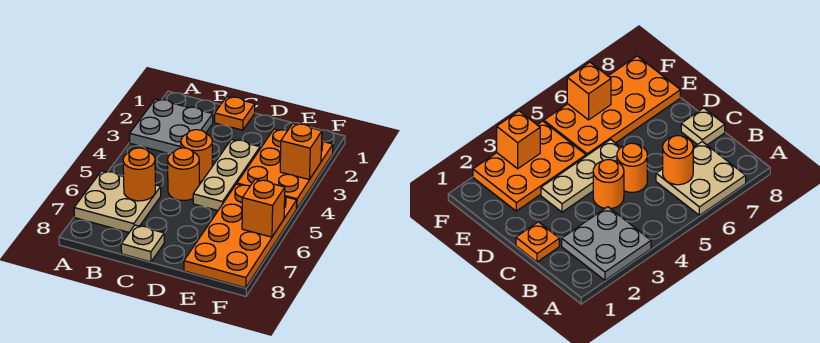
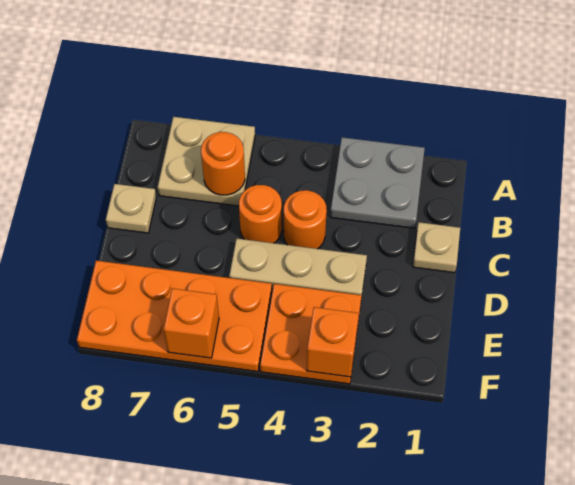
orange plate C1 level 1 -> tan plate C1 level 1
orange plate E2:F4 level 1 -> orange plate E3:F4 level 1

